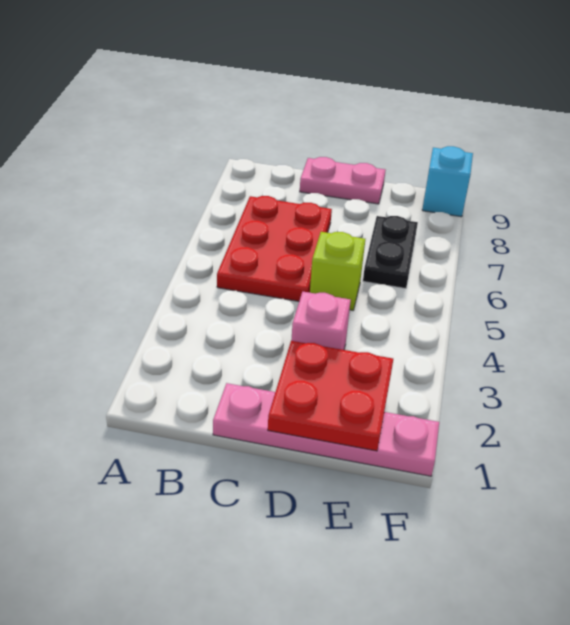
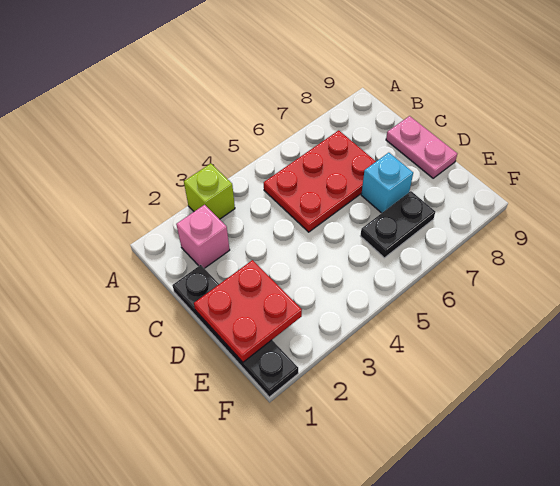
pink plate C1:F1 level 1 -> black plate C1:F1 level 1
pink brick D3 level 1 -> pink brick B2 level 1
lime brick D5 level 1 -> lime brick A3 level 1
cyan brick F9 level 1 -> cyan brick D7 level 1

